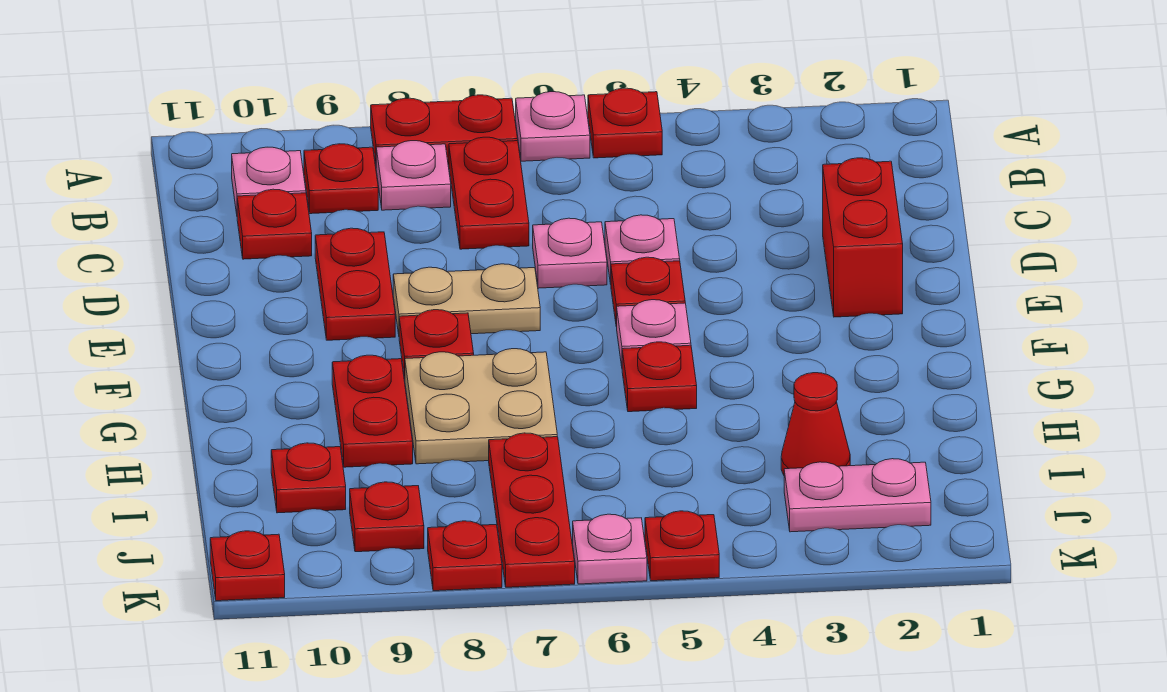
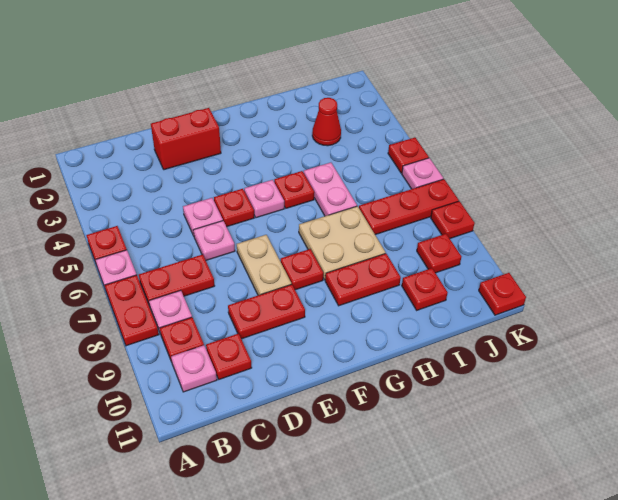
pink plate J2:J3 level 1 -> pink plate H5:H6 level 1

